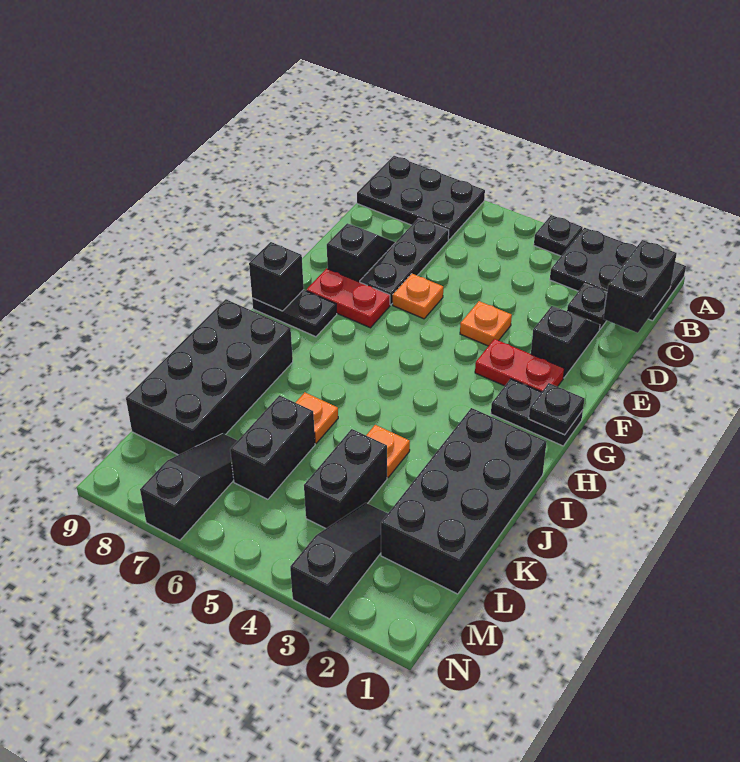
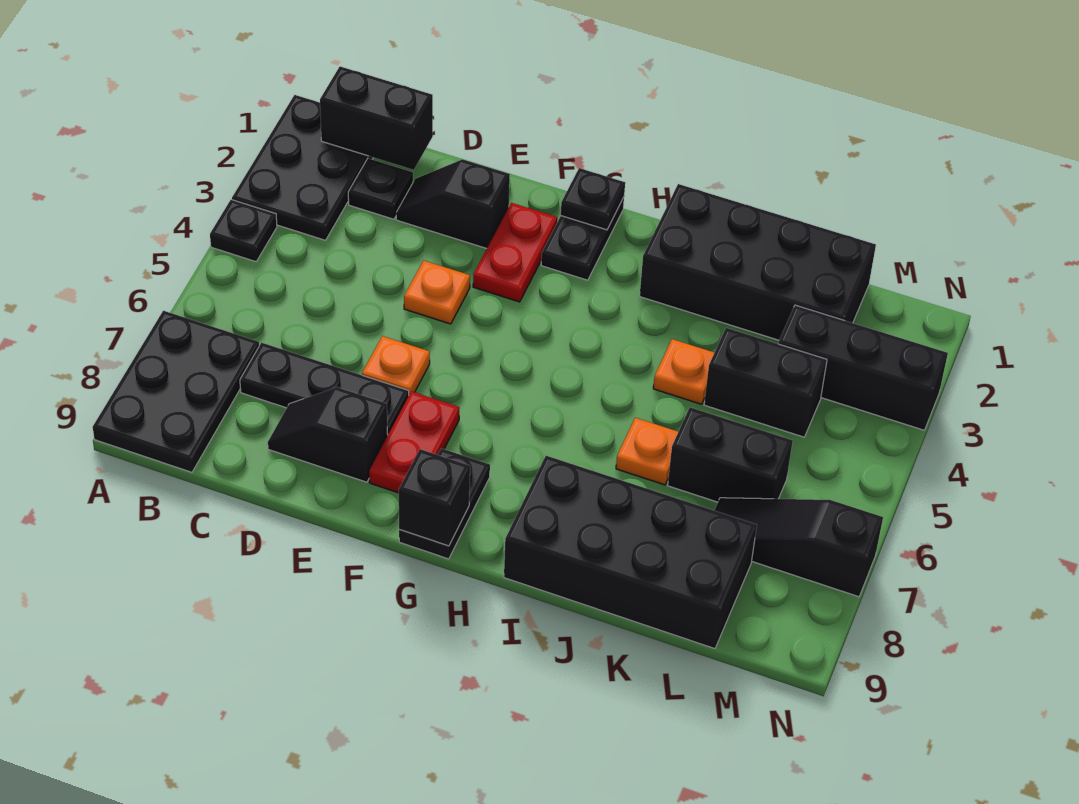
black slope L3:N3 level 1 top N -> black brick L3:N3 level 1

